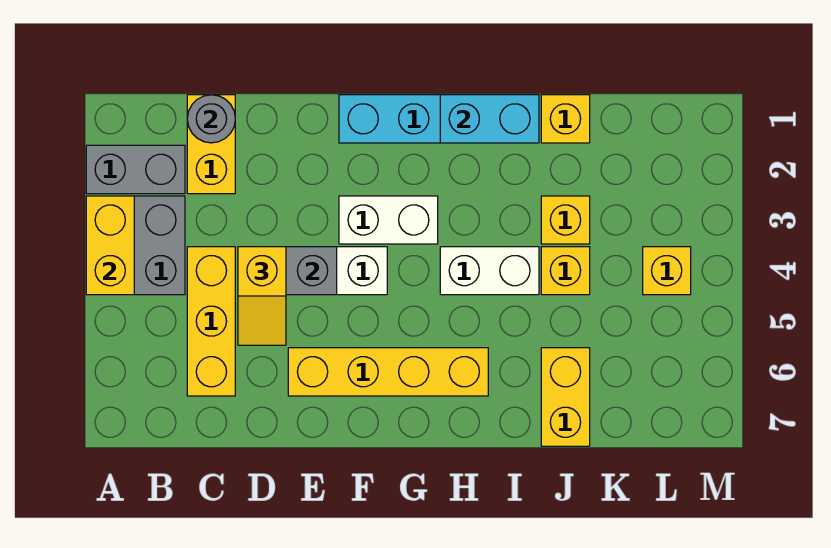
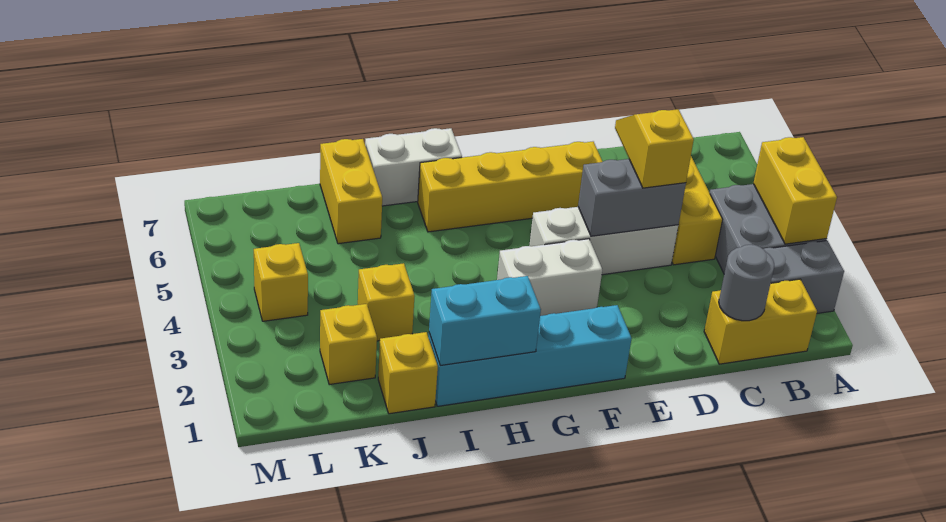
yellow brick C1:C2 level 1 -> yellow brick B1:C1 level 1
white brick H4:I4 level 1 -> white brick H7:I7 level 1
yellow brick J4 level 1 -> yellow brick K2 level 1

